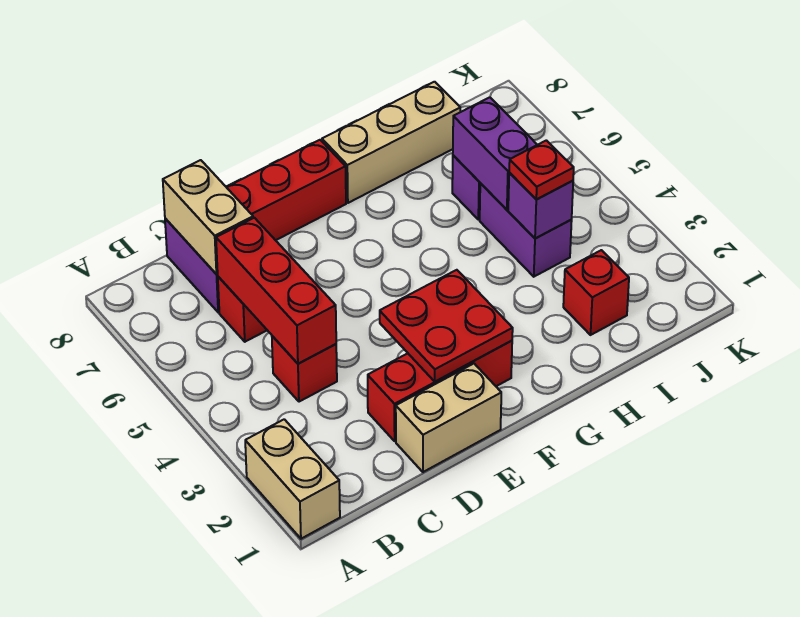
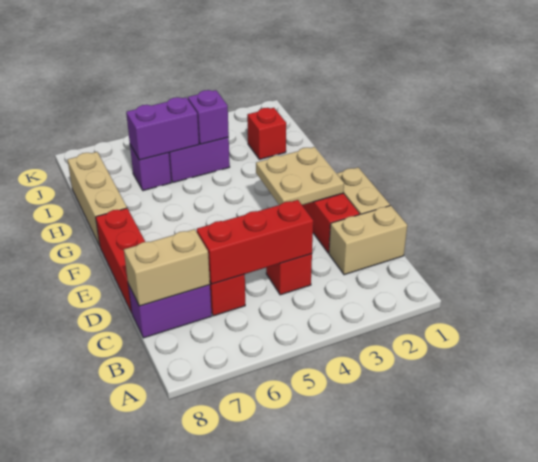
tan brick A1:A2 level 1 -> tan brick C1:C2 level 1
red plate E2:F3 level 2 -> tan plate E2:F3 level 2
red plate I4 level 3 -> none

